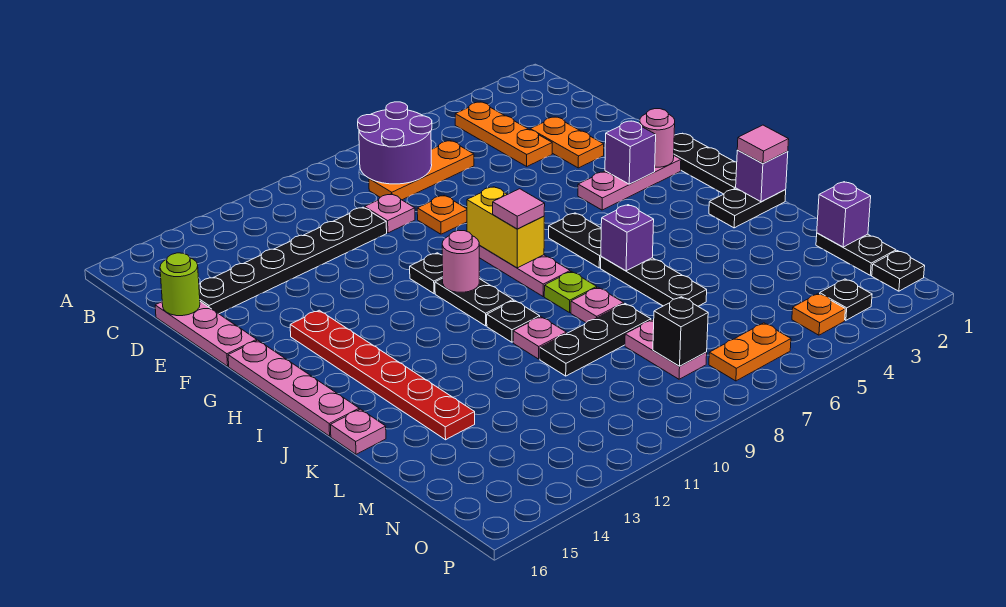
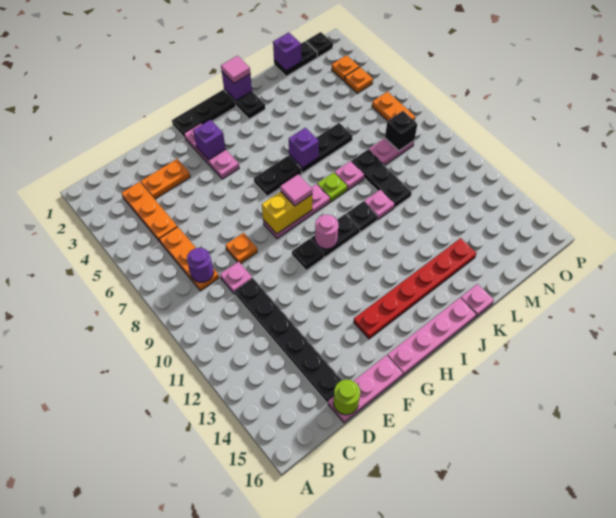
orange plate B4:D4 level 1 -> orange plate C3:C5 level 1
purple round brick B7:C8 level 2 -> purple round brick C8 level 2
pink round brick G2 level 2 -> none
black plate O3 level 1 -> orange plate O3 level 1

